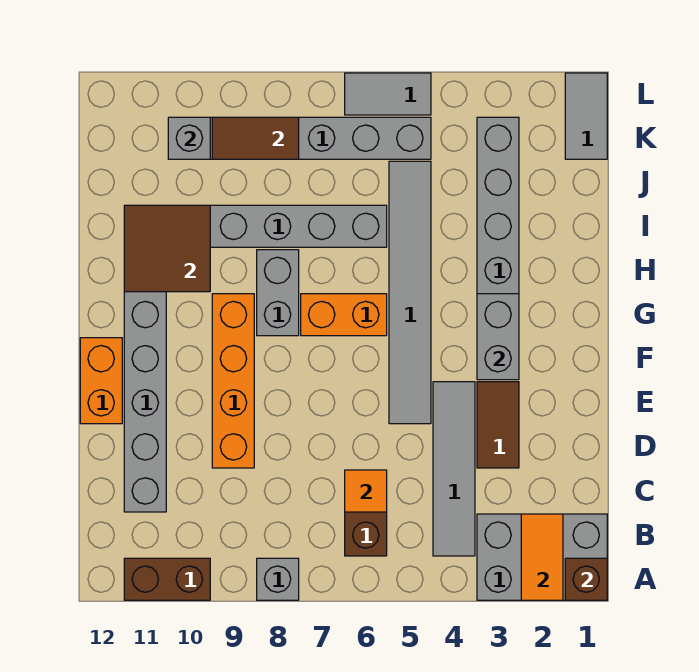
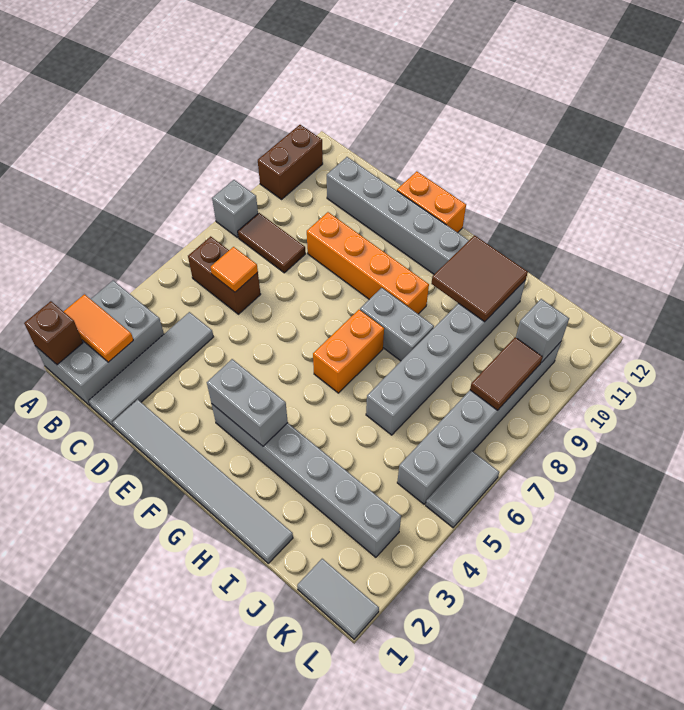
grey tile B4:E4 level 1 -> grey tile C1:C4 level 1
brown tile D3:E3 level 1 -> brown tile B8:C8 level 1
grey tile E5:J5 level 1 -> grey tile D1:I1 level 1

